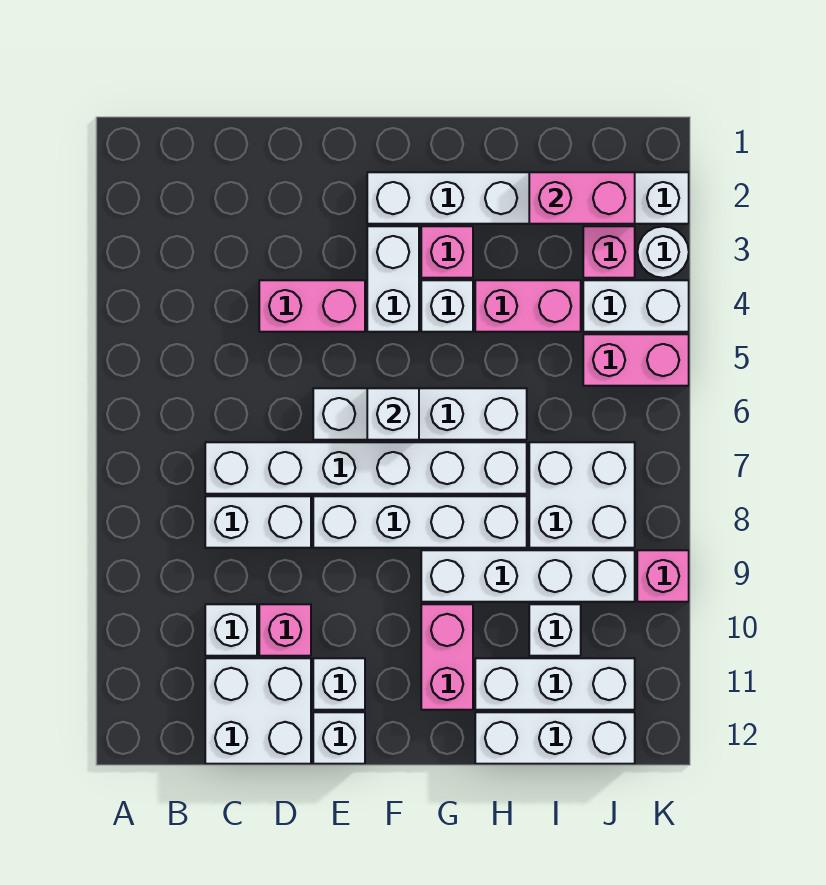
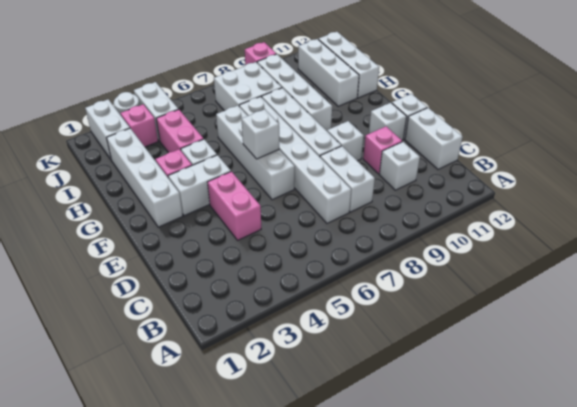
white brick C11:D12 level 1 -> white brick C12:D12 level 1
pink brick G10:G11 level 1 -> none
pink brick I2:J2 level 2 -> none
white brick I10 level 1 -> white brick E9 level 1
pink brick J5:K5 level 1 -> none

